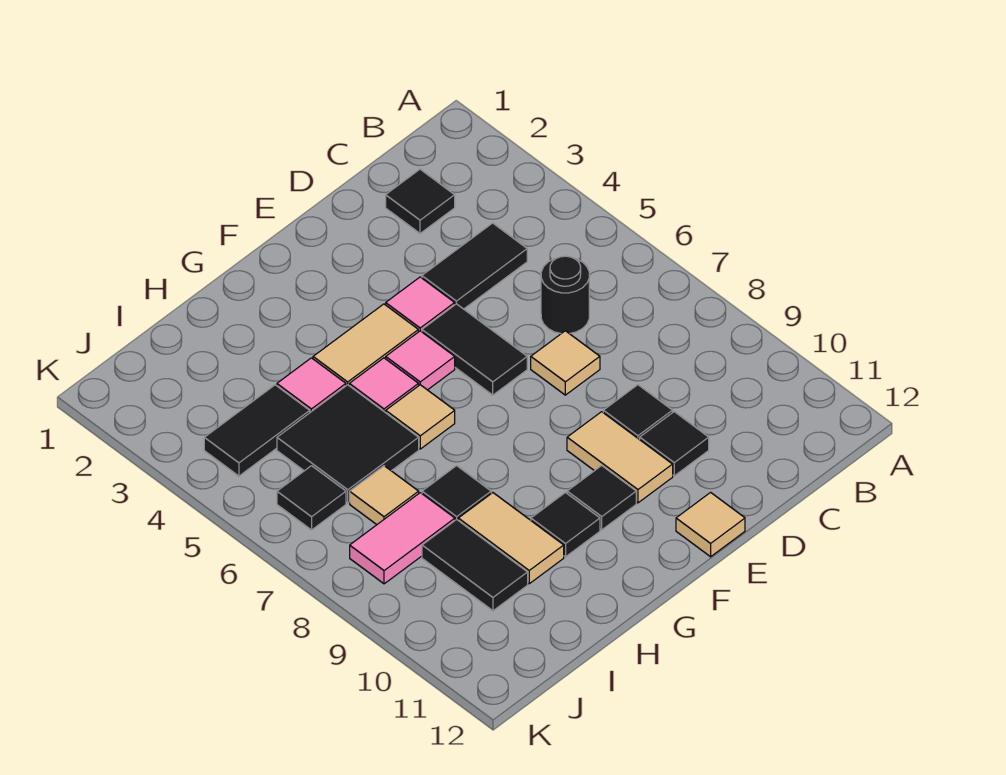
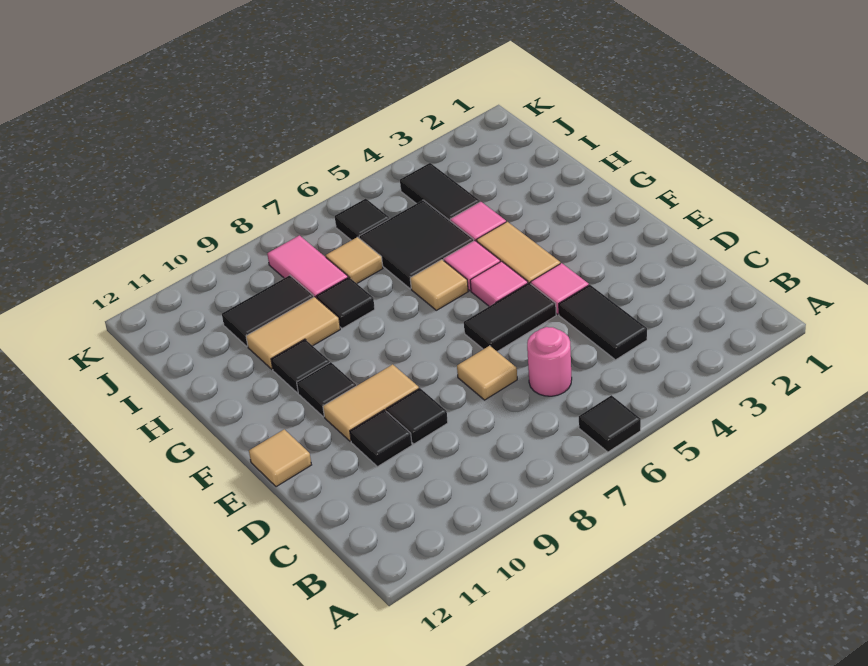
black tile C2 level 1 -> black tile A6 level 1
black round brick C6 level 1 -> pink round brick C6 level 1

